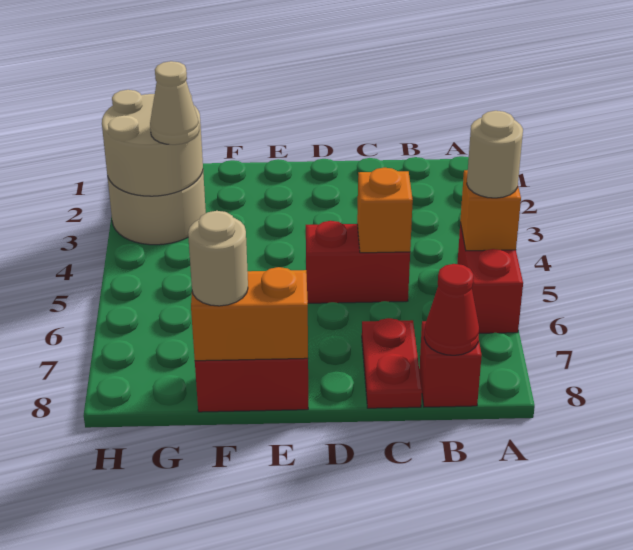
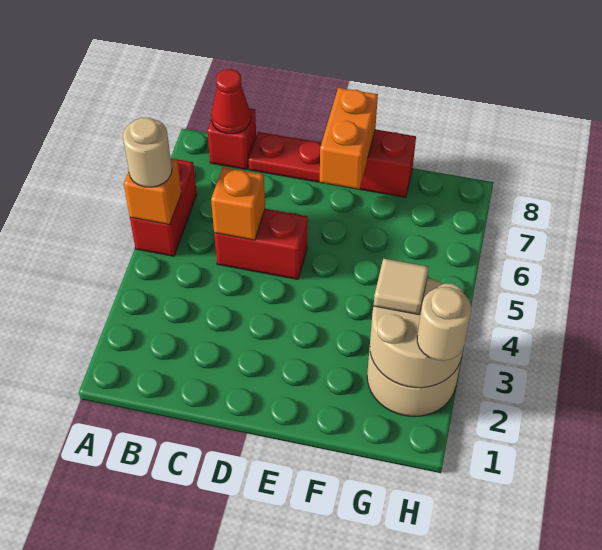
red plate C7:C8 level 1 -> red plate C8:D8 level 1
orange brick E8:F8 level 2 -> orange brick E7:E8 level 2
tan round brick F8 level 3 -> tan round brick H2 level 3
tan cone G3 level 3 -> tan tile G3 level 3

